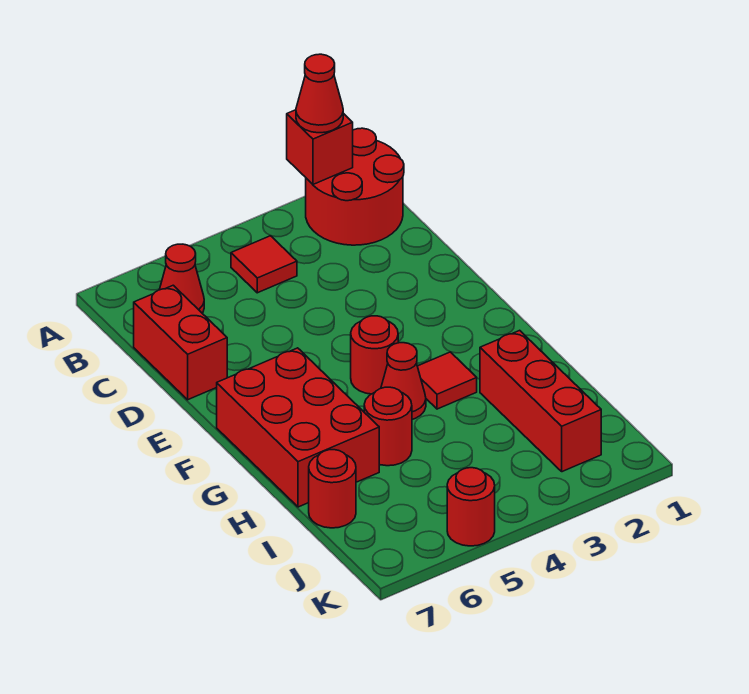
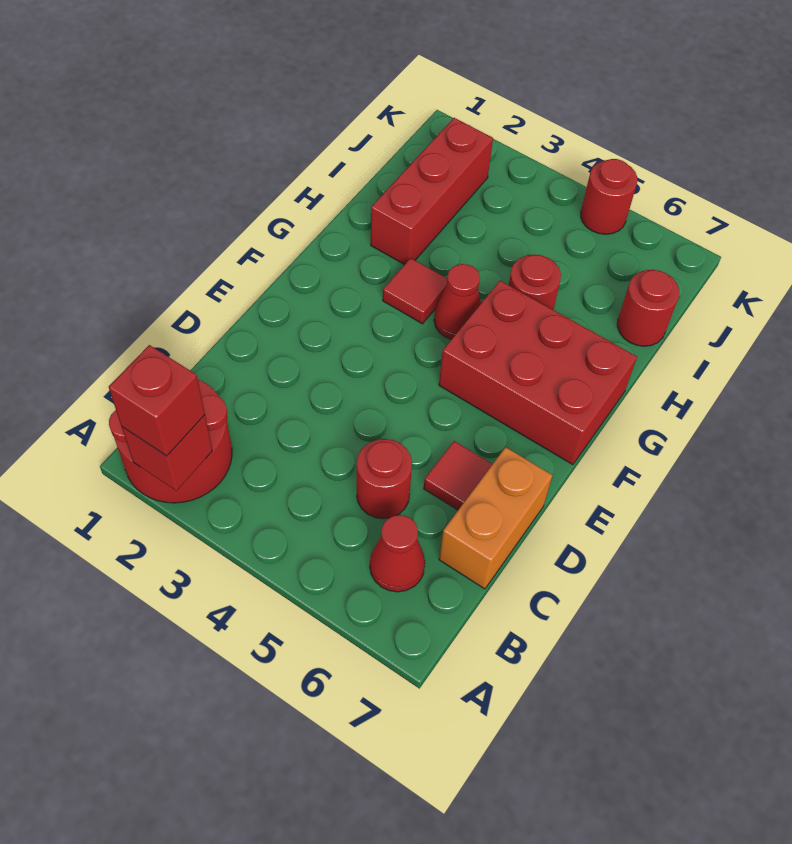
red cone A2 level 3 -> red brick A2 level 3
red tile B4 level 1 -> red tile D6 level 1
red brick C7:D7 level 1 -> orange brick C7:D7 level 1
red round brick F4 level 1 -> red round brick C5 level 1
red brick F6:H7 level 1 -> red brick F5:G7 level 1

